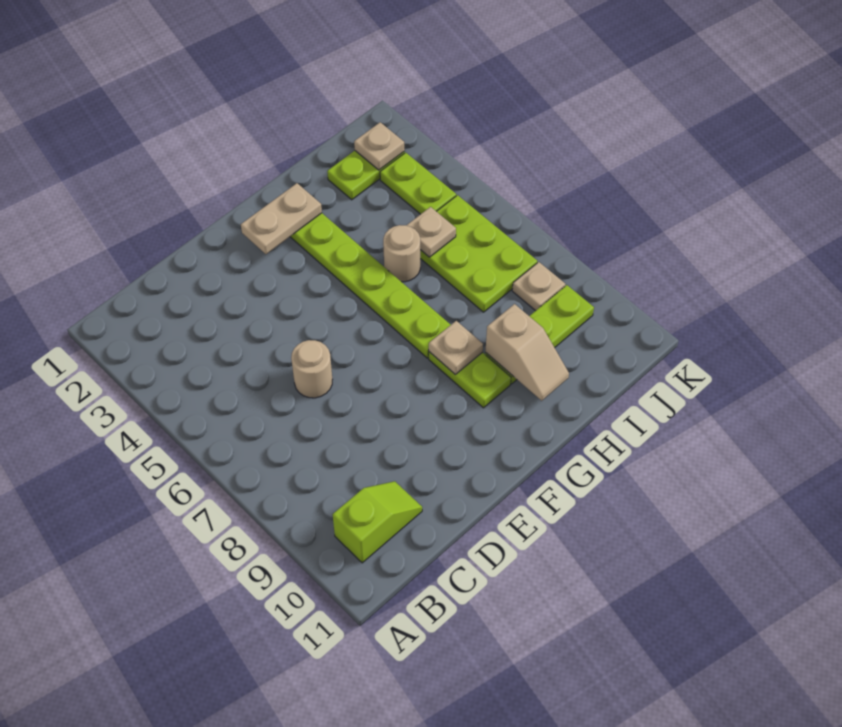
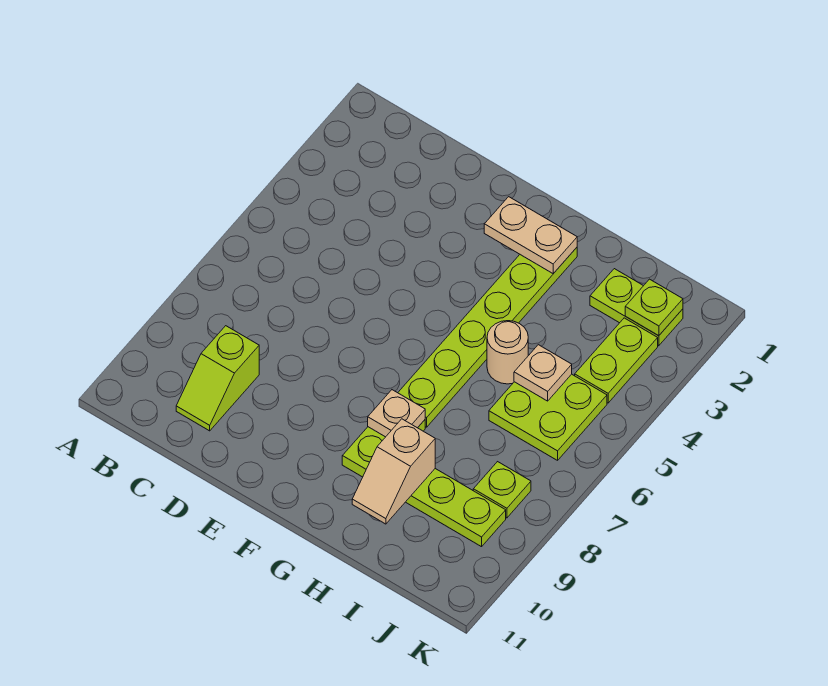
lime slope B10:C10 level 1 top B -> lime slope C9:C10 level 1 top 9
tan round brick D6 level 1 -> none
lime plate I5:J7 level 1 -> lime plate I5:J6 level 1
tan plate J2 level 2 -> lime plate J2 level 2
tan plate J8 level 1 -> lime plate J8 level 1

